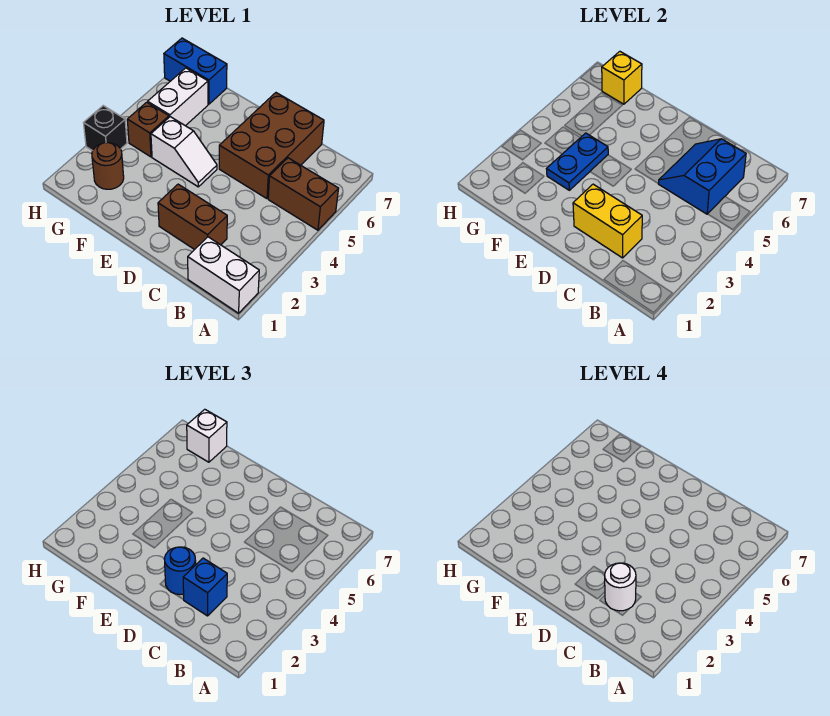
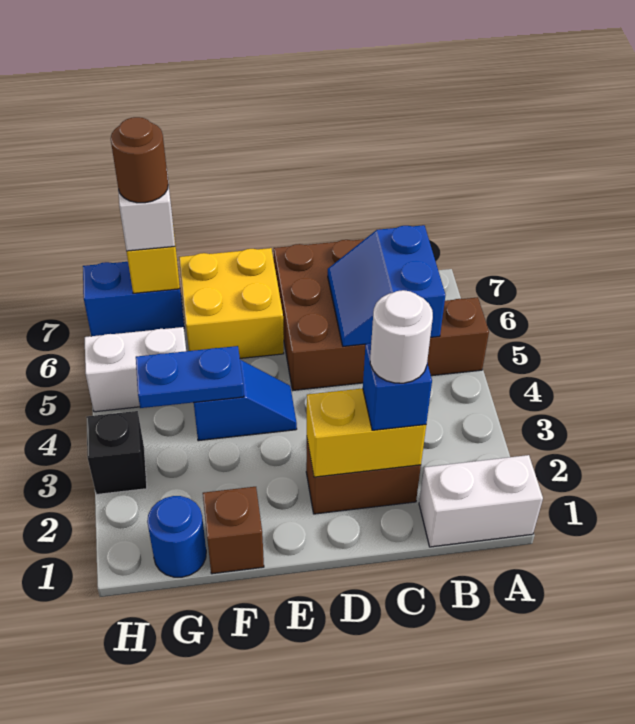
blue round brick D2 level 3 -> blue round brick G1 level 1
white slope E4:F4 level 1 top F -> blue slope E4:F4 level 1 top F
none -> yellow brick E6:F7 level 1
blue plate F3:F4 level 2 -> blue plate F4:G4 level 2
brown round brick G2 level 1 -> brown round brick G7 level 4
brown brick G4 level 1 -> brown brick F1 level 1
white brick G5:G6 level 1 -> white brick G5:H5 level 1

